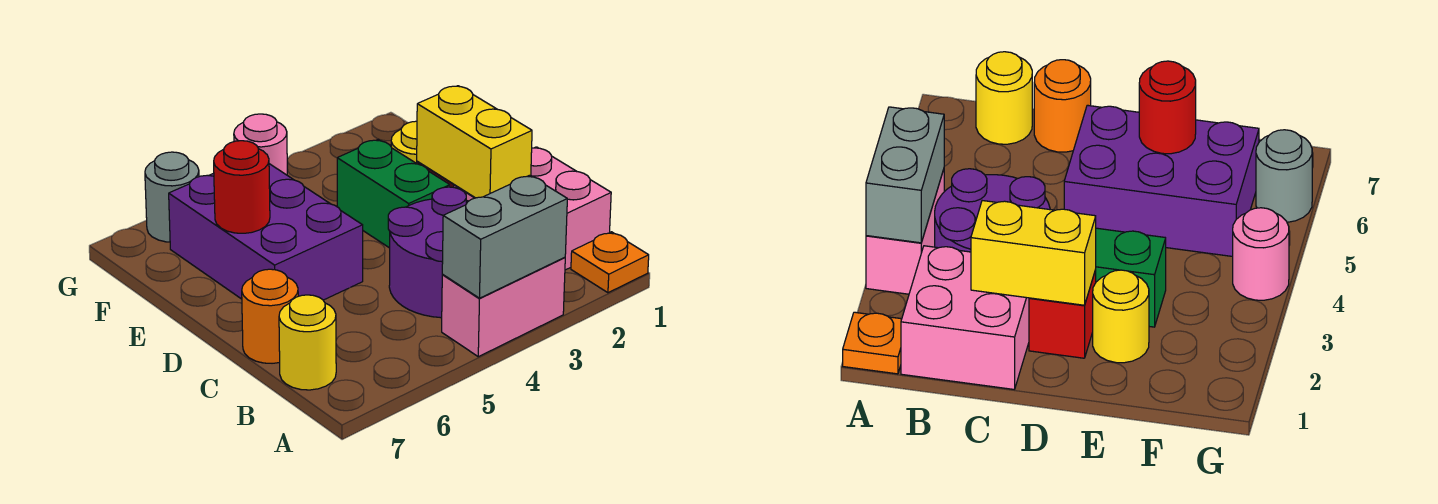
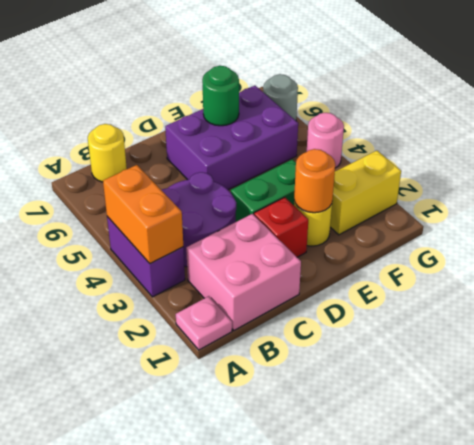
orange plate A1 level 1 -> pink plate A1 level 1
pink brick A3:A4 level 1 -> purple brick A3:A4 level 1
grey brick A3:A4 level 2 -> orange brick A3:A4 level 2
yellow brick C2:D2 level 2 -> yellow brick F2:G2 level 1
orange round brick C7 level 1 -> orange round brick E2 level 2
red round brick E6 level 2 -> green round brick E6 level 2

